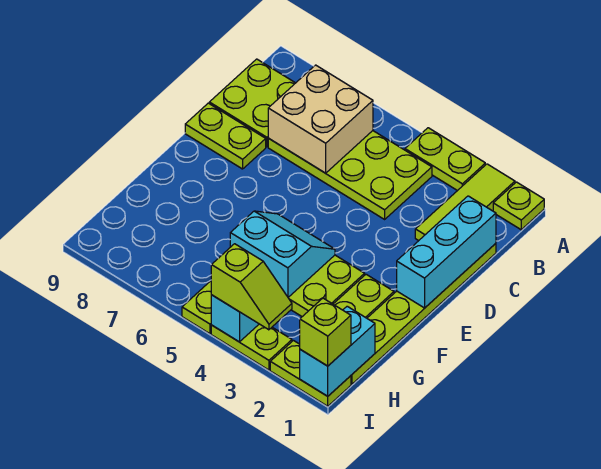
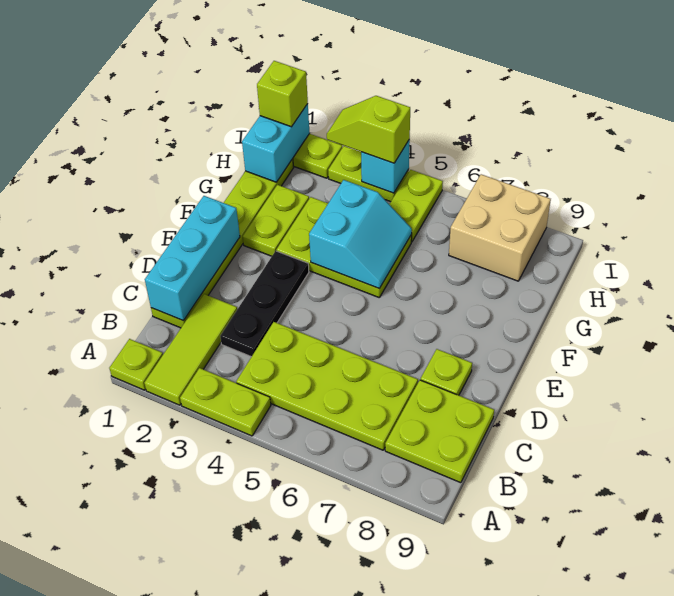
tan brick B6:C7 level 2 -> tan brick H7:I8 level 1
none -> black plate C3:E3 level 1
lime plate D8:D9 level 1 -> lime plate D8 level 1
cyan slope F4:G5 level 2 top G -> cyan slope F4:G5 level 2 top 4

